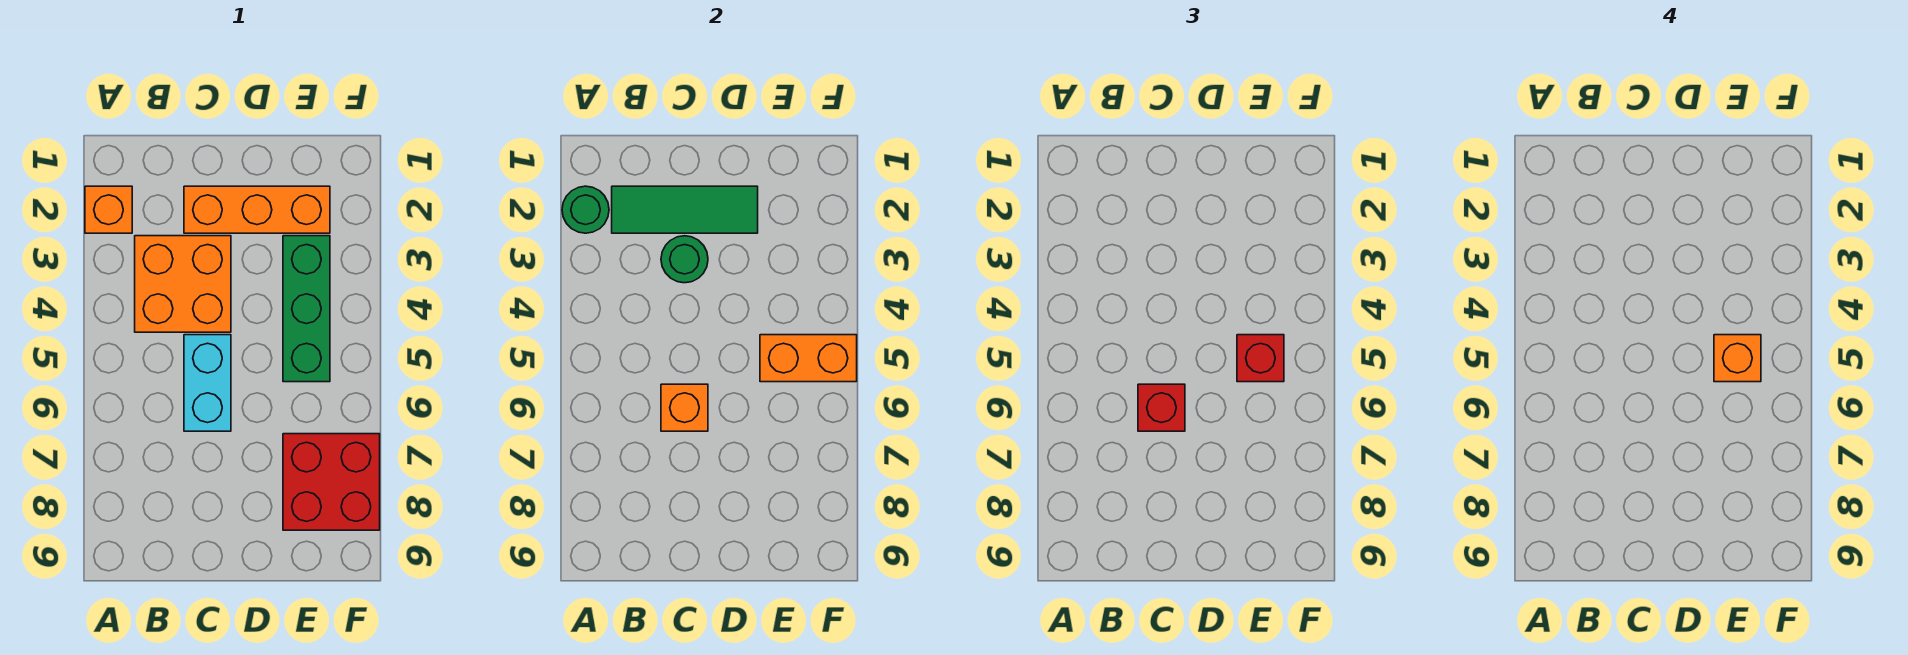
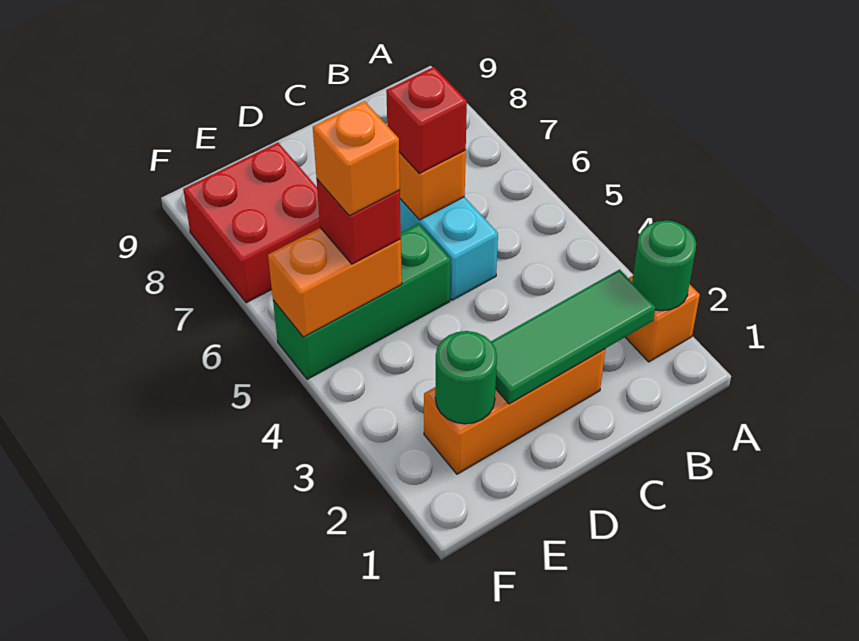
orange brick B3:C4 level 1 -> none
green round brick C3 level 2 -> green round brick E2 level 2
green brick E3:E5 level 1 -> green brick D5:F5 level 1

